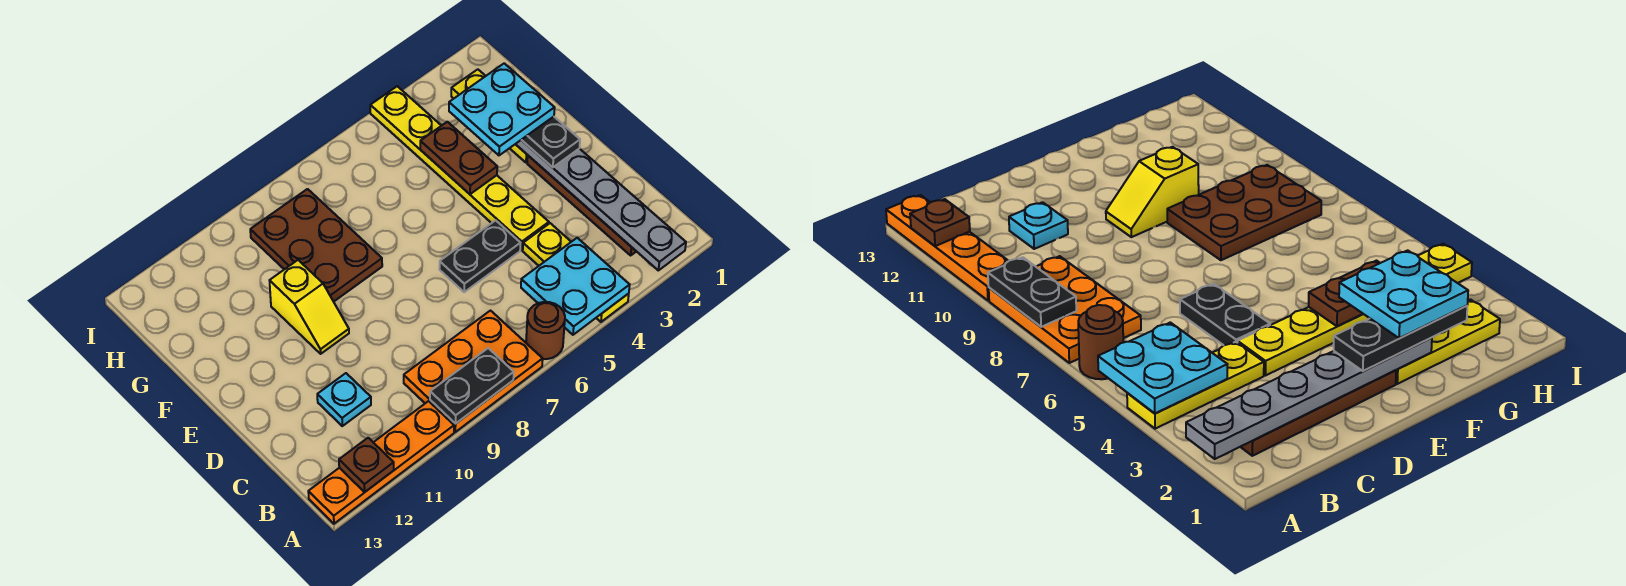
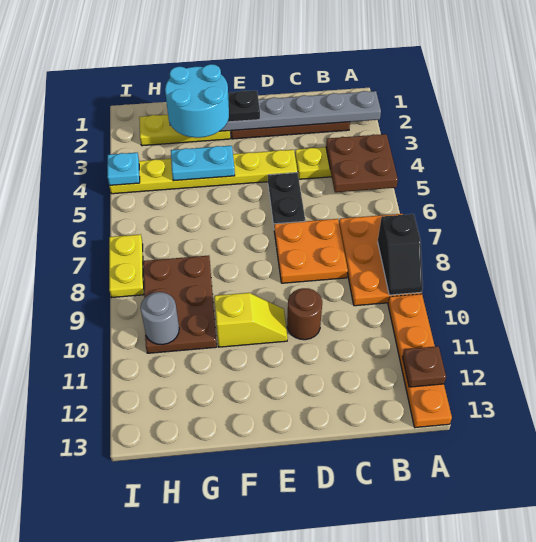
cyan plate A4:B5 level 2 -> brown plate A4:B5 level 2
brown round brick A6 level 1 -> brown round brick D10 level 1
black plate A8:A9 level 2 -> black slope A8:A9 level 2 top 8
none -> orange plate C7:D8 level 1
cyan plate C11 level 1 -> cyan plate I4 level 2
cyan plate F2:G3 level 4 -> cyan round brick F2:G3 level 4
brown plate F4:G4 level 2 -> cyan plate F4:G4 level 2
brown plate F8:H9 level 1 -> brown plate G8:H10 level 1
none -> grey round brick H10 level 2
none -> yellow plate I7:I8 level 1

